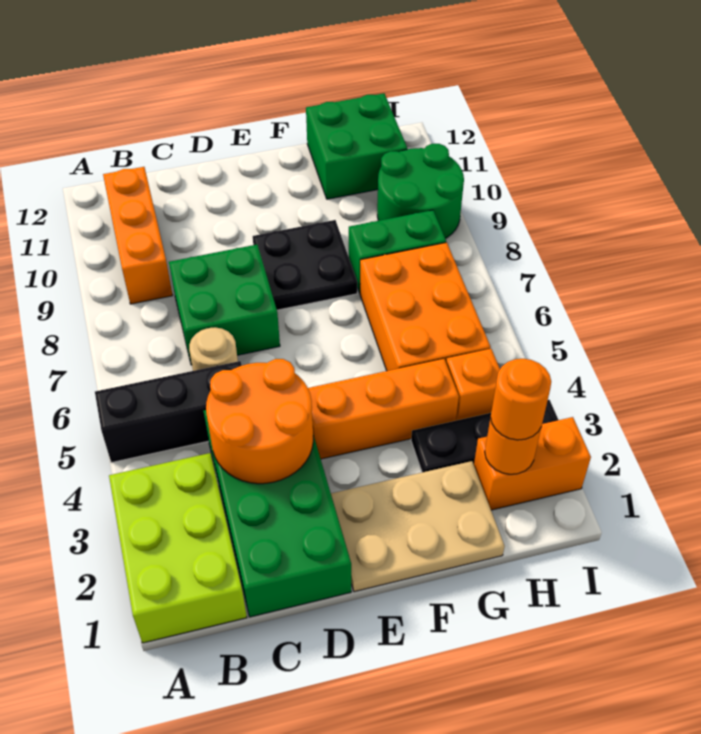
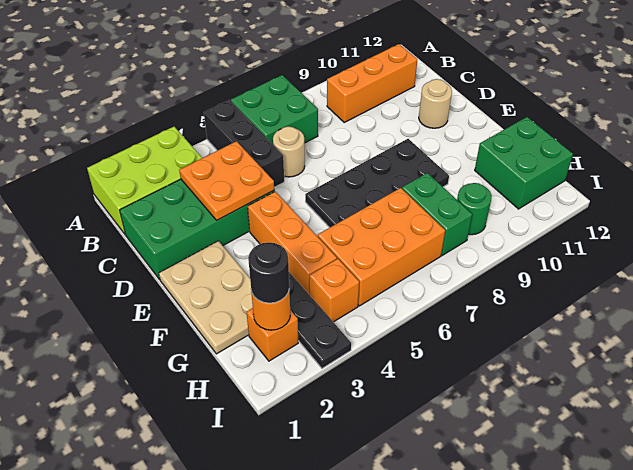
orange round brick C3:D4 level 2 -> orange plate C3:D4 level 2
green brick C7:D8 level 1 -> green brick A6:B7 level 1
none -> tan round brick D11 level 1
black plate E8:F9 level 1 -> black plate E6:F9 level 1
orange brick H2:I2 level 1 -> orange brick H2 level 1
orange round brick H2 level 3 -> black round brick H2 level 3
green round brick H9:I10 level 1 -> green round brick H9 level 1

